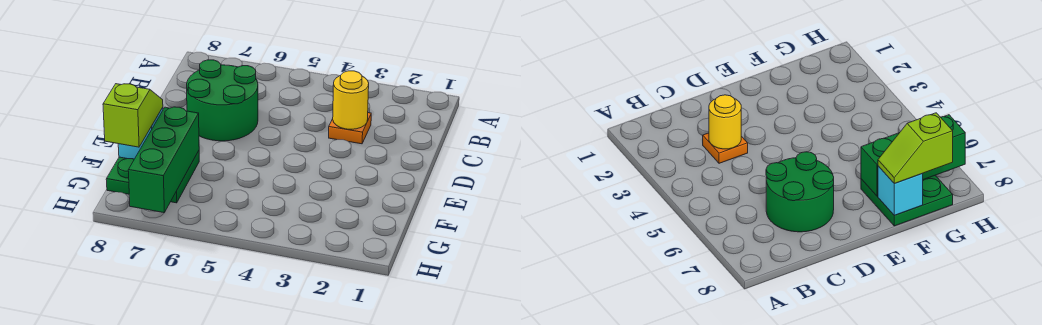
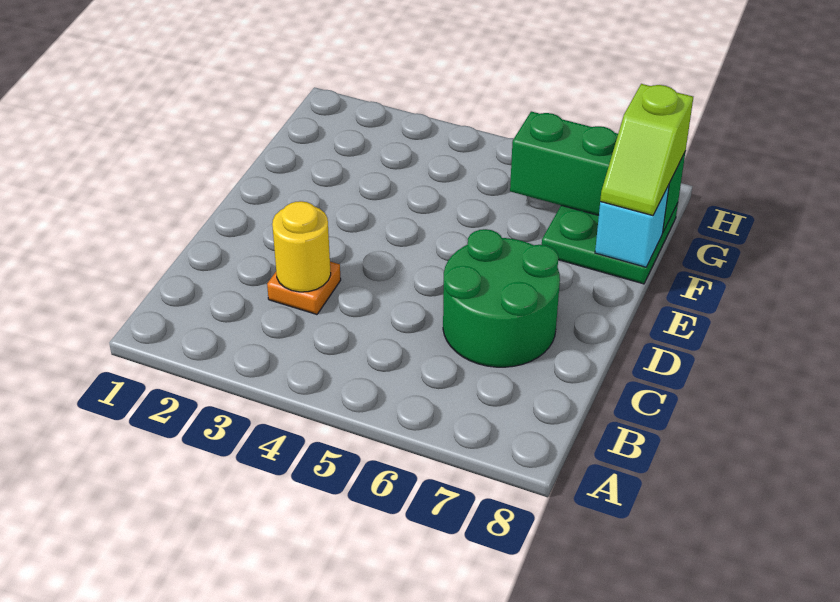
green brick F7:H7 level 2 -> green brick G6:G8 level 2

